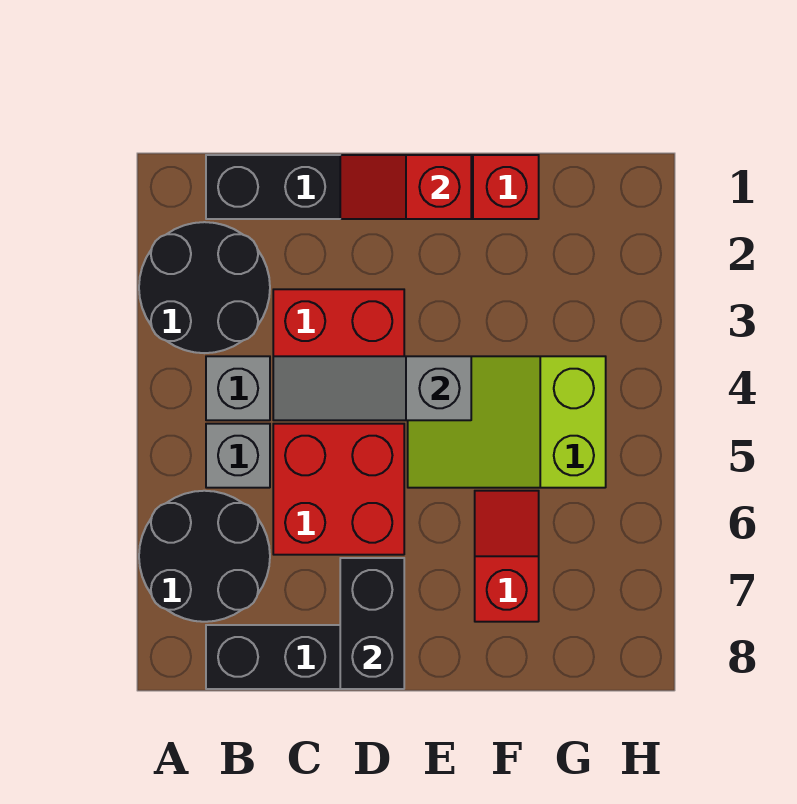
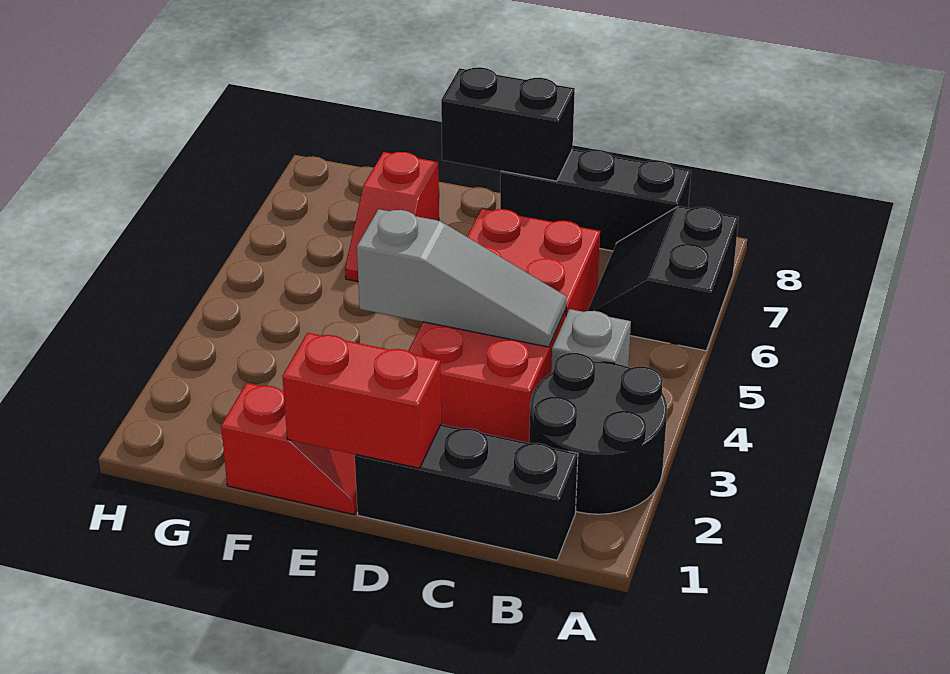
black round brick A6:B7 level 1 -> black slope A6:B7 level 1 top A
grey brick B5 level 1 -> none
red slope D1:E1 level 2 top E -> red brick D1:E1 level 2
black brick D7:D8 level 2 -> black brick D8:E8 level 2
lime slope E4:G5 level 1 top G -> none

